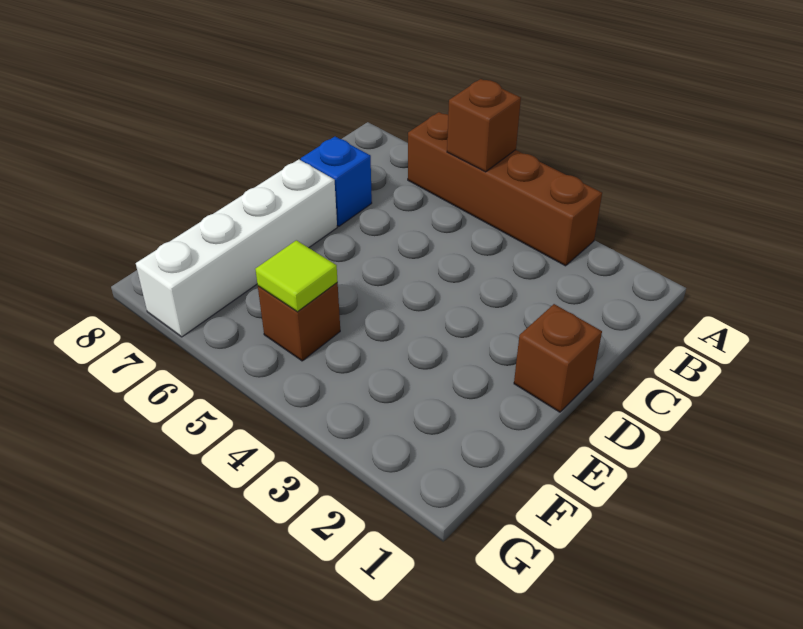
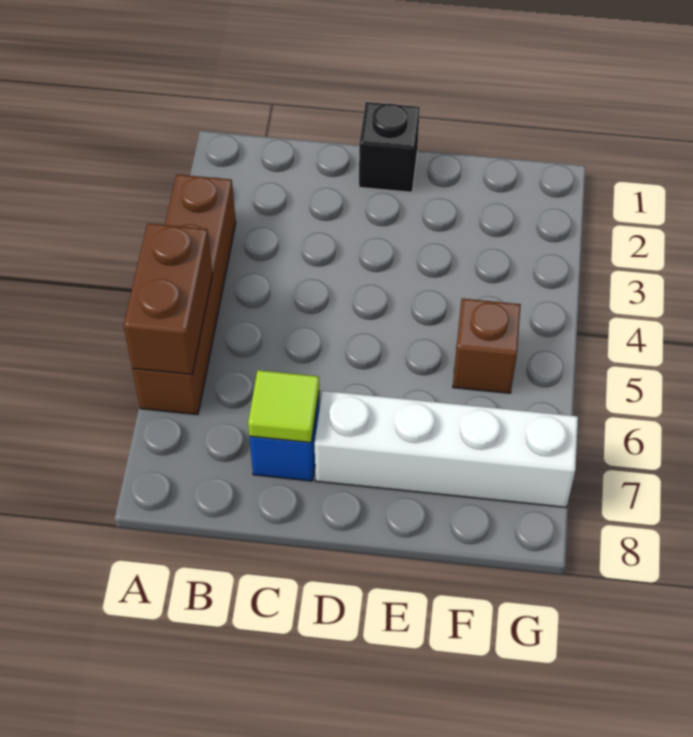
brown brick A5 level 2 -> brown brick A5:A6 level 2
brown brick D1 level 1 -> black brick D1 level 1
lime tile F5 level 2 -> lime tile C7 level 2

